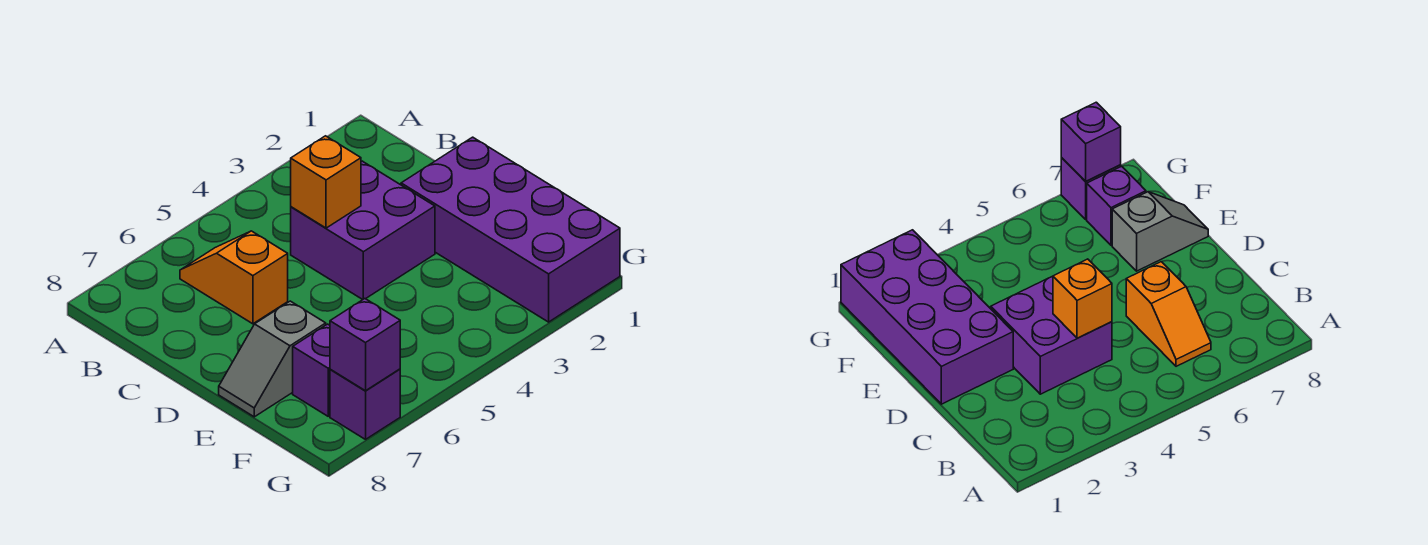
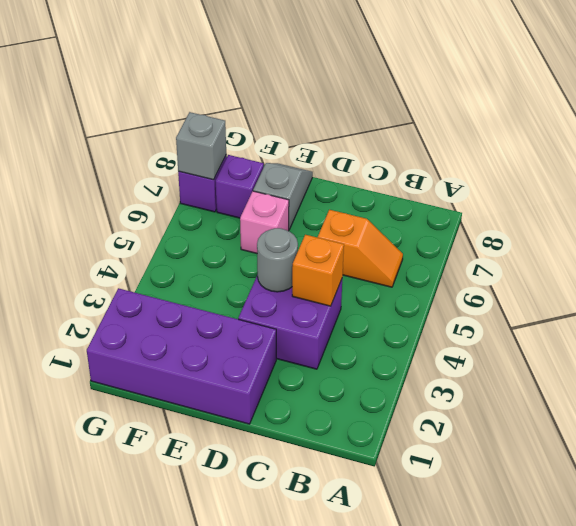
none -> grey round brick D4 level 2
none -> pink brick E6 level 1
purple brick G7 level 2 -> grey brick G7 level 2

